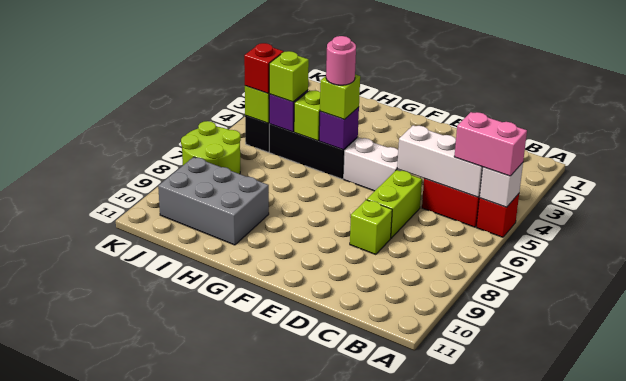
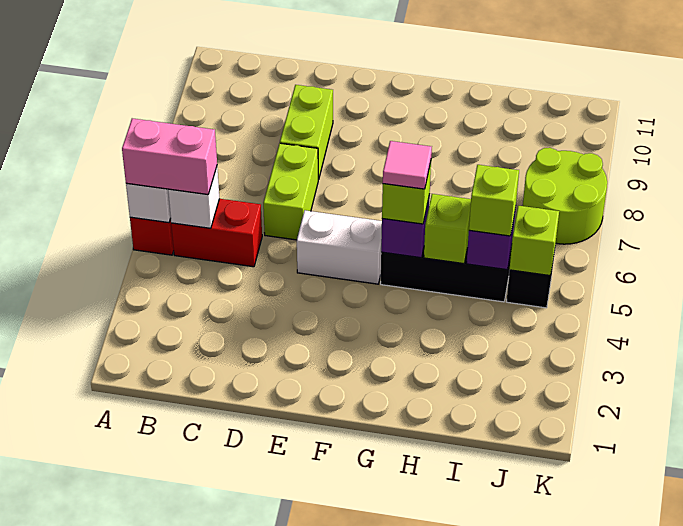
white brick B5:D5 level 2 -> white brick B5 level 2
lime brick D8 level 1 -> lime brick D8:D9 level 1
pink round brick G5 level 4 -> pink tile G5 level 4
grey brick H9:J10 level 1 -> none
red brick J5 level 3 -> none

